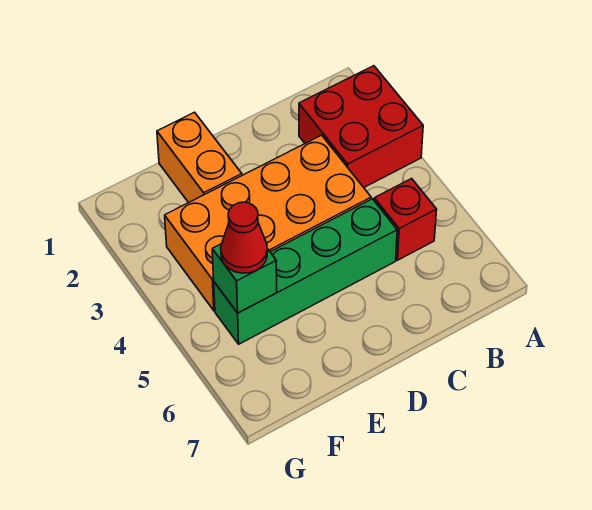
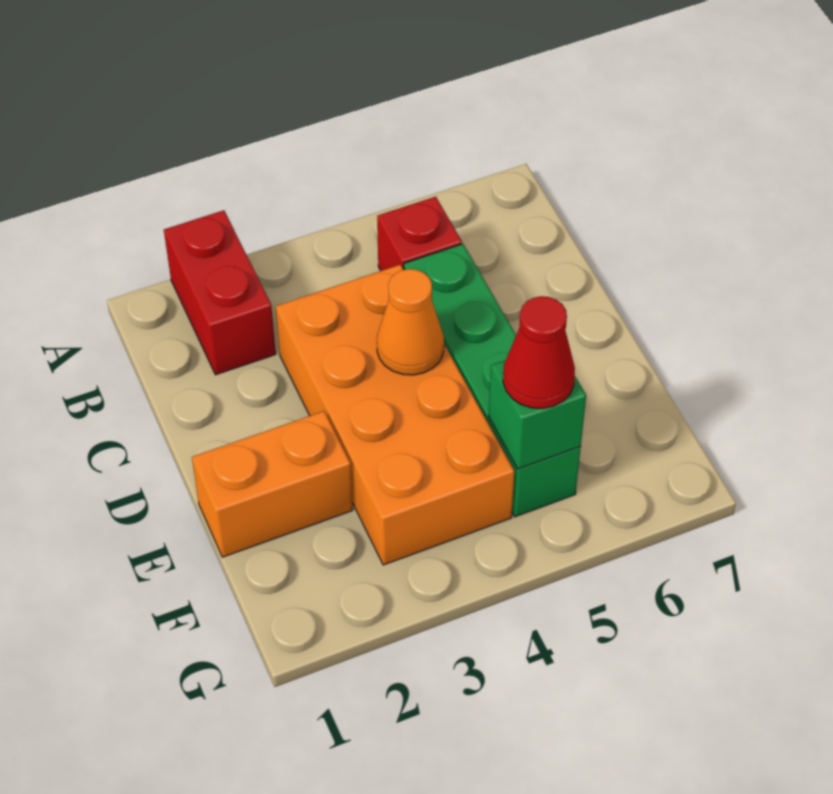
red brick A2:B3 level 1 -> red brick A2:B2 level 1
none -> orange cone D4 level 2

